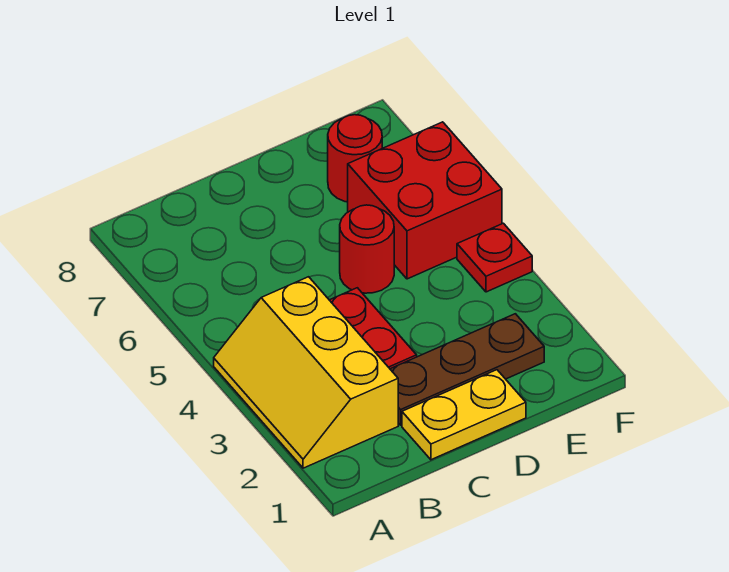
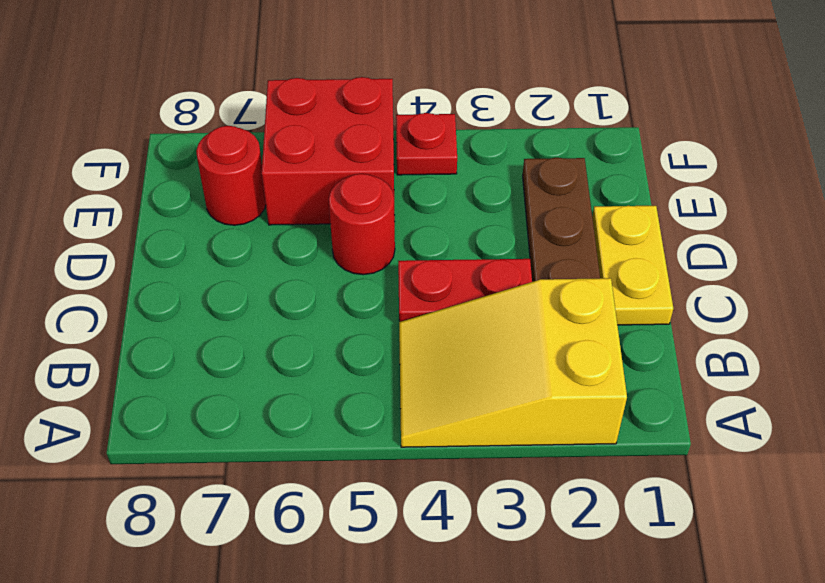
yellow slope A2:B4 level 1 top B -> yellow slope A2:B4 level 1 top 2

